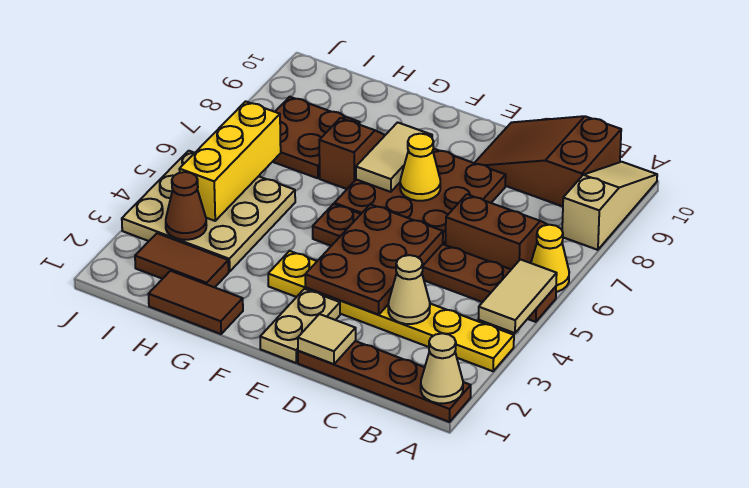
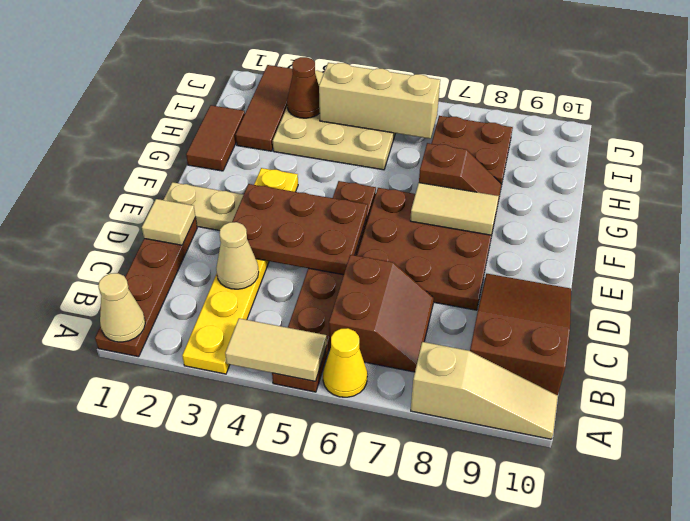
yellow cone E7 level 2 -> none
brown tile H2:I2 level 1 -> brown tile H2:J2 level 1
yellow brick I4:I6 level 2 -> tan brick I4:I6 level 2

